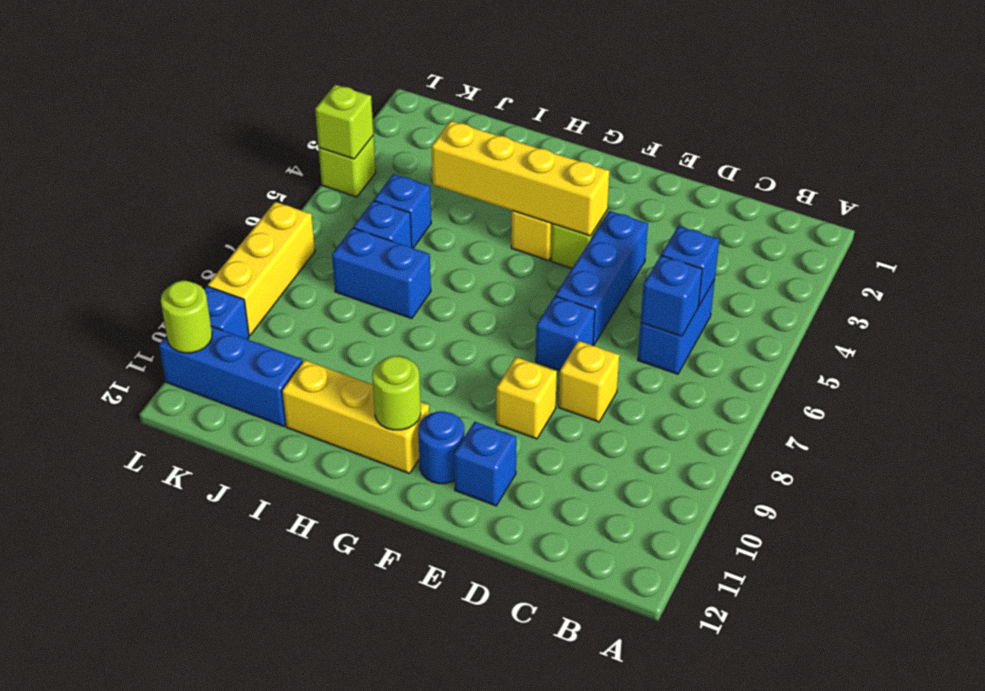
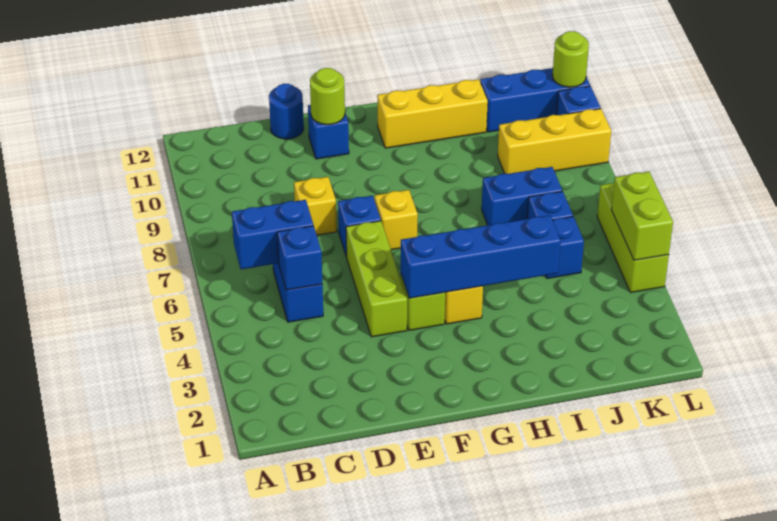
blue brick C6 level 2 -> blue brick B6:C6 level 2
blue brick E4:E6 level 1 -> lime brick E4:E6 level 1
yellow brick E9 level 1 -> yellow brick F7 level 1
yellow brick F4:I4 level 2 -> blue brick F4:I4 level 2
blue round brick F11 level 1 -> blue round brick D12 level 1
lime round brick G11 level 2 -> lime round brick E11 level 2
lime brick L4 level 1 -> lime brick L4:L6 level 1
lime brick L4 level 2 -> lime brick L4:L5 level 2
yellow brick L7:L9 level 1 -> yellow brick J9:L9 level 1

